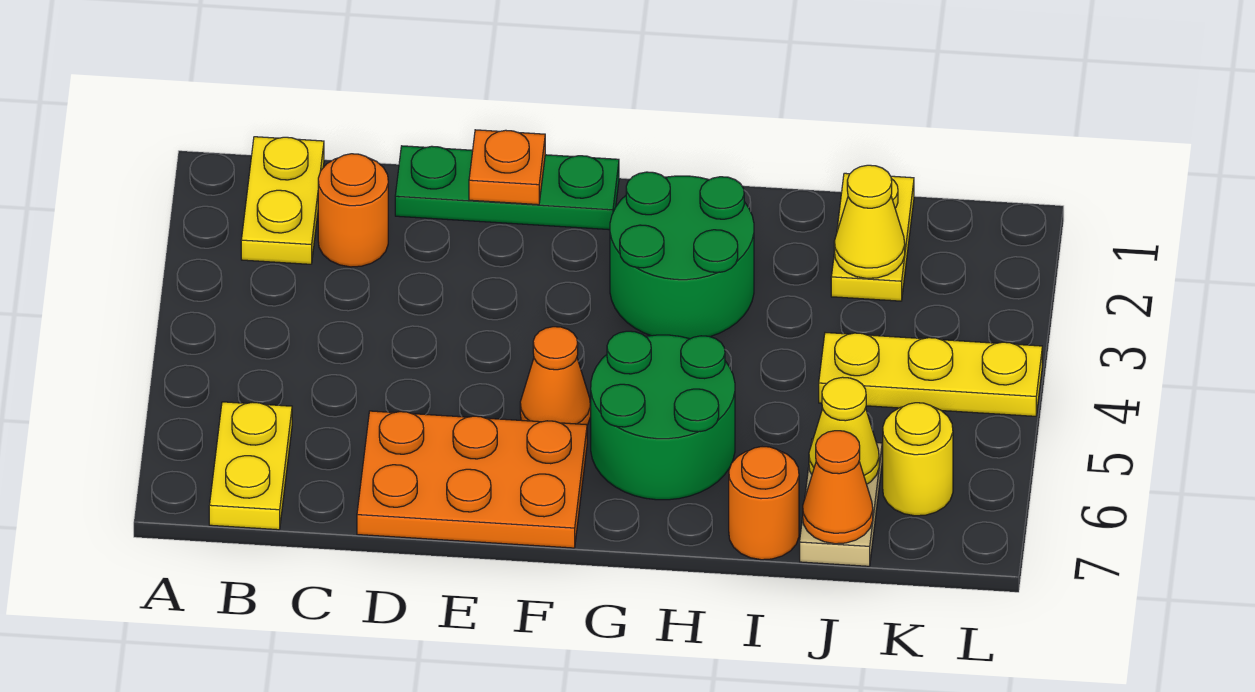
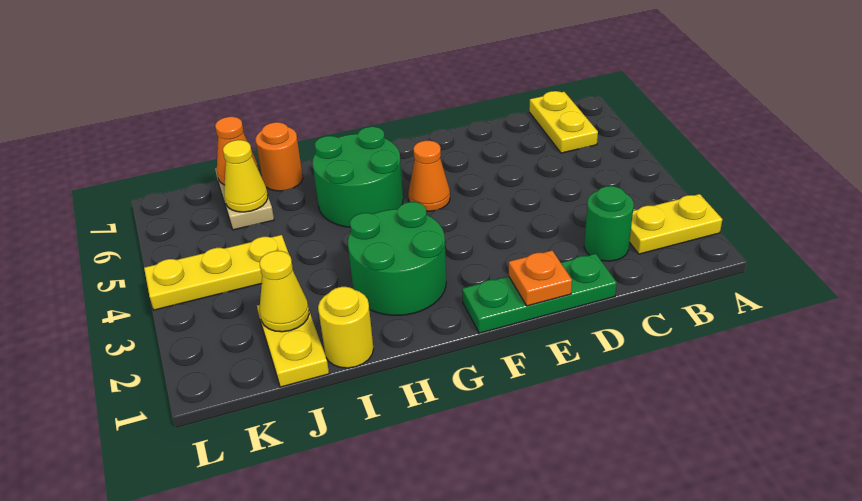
yellow plate B1:B2 level 1 -> yellow plate A2:B2 level 1
orange round brick C2 level 1 -> green round brick C2 level 1
orange plate D6:F7 level 1 -> none
yellow round brick K6 level 1 -> yellow round brick I1 level 1

